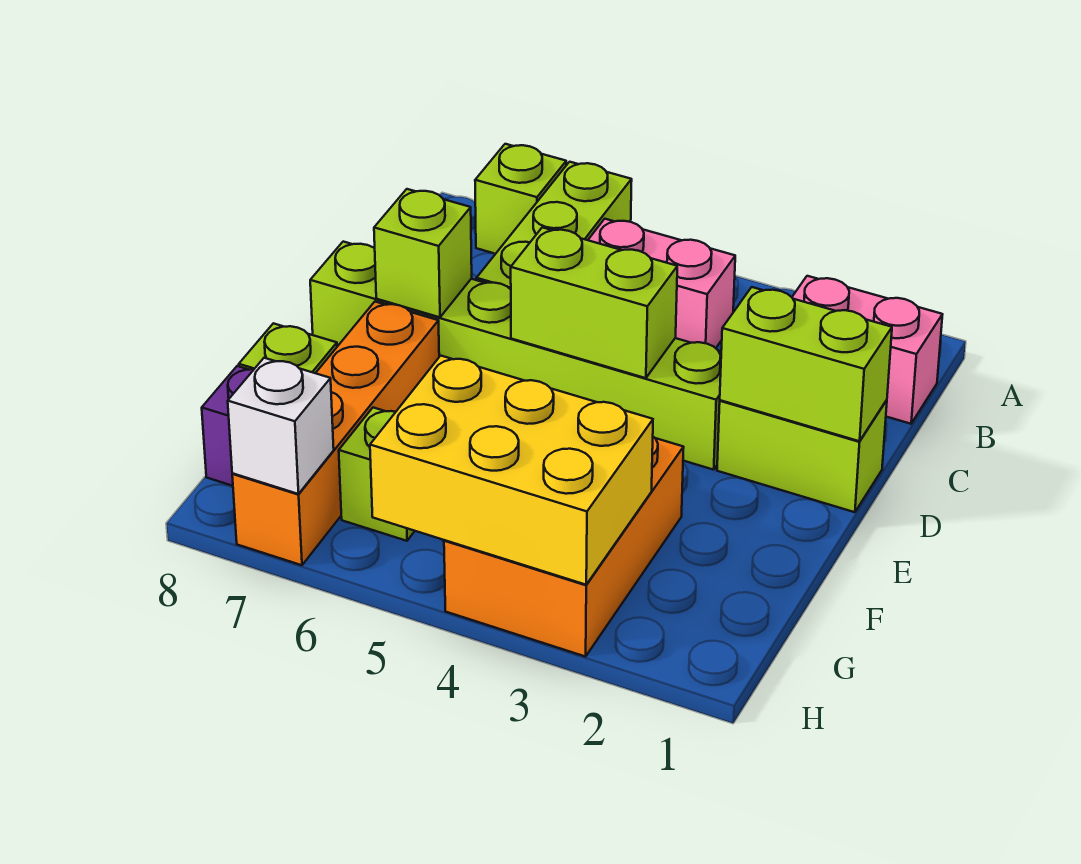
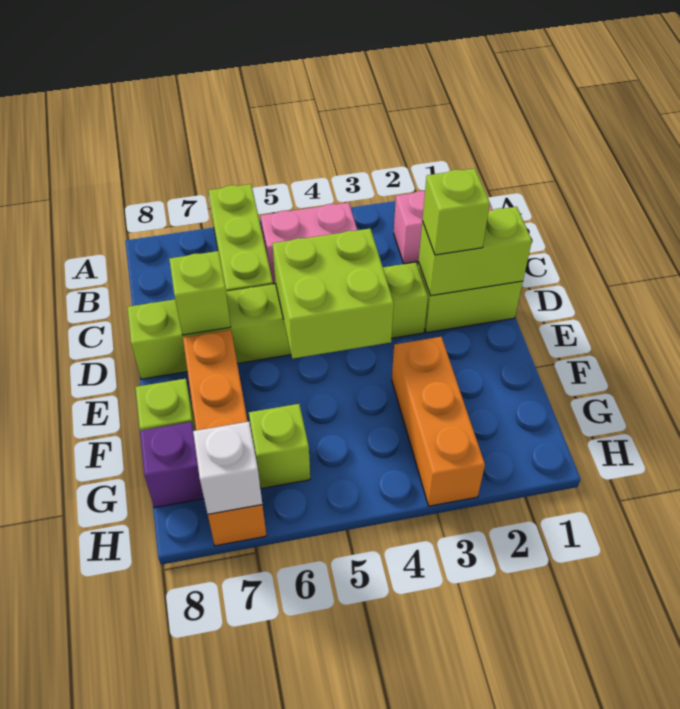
lime brick A7 level 1 -> lime brick D2 level 3
lime brick D4:D5 level 2 -> lime brick D4:E5 level 2
orange brick F3:H4 level 1 -> orange brick F3:H3 level 1
yellow brick G3:H5 level 2 -> none

